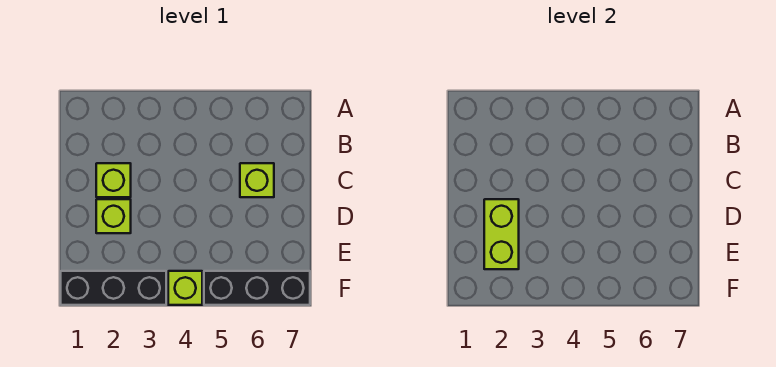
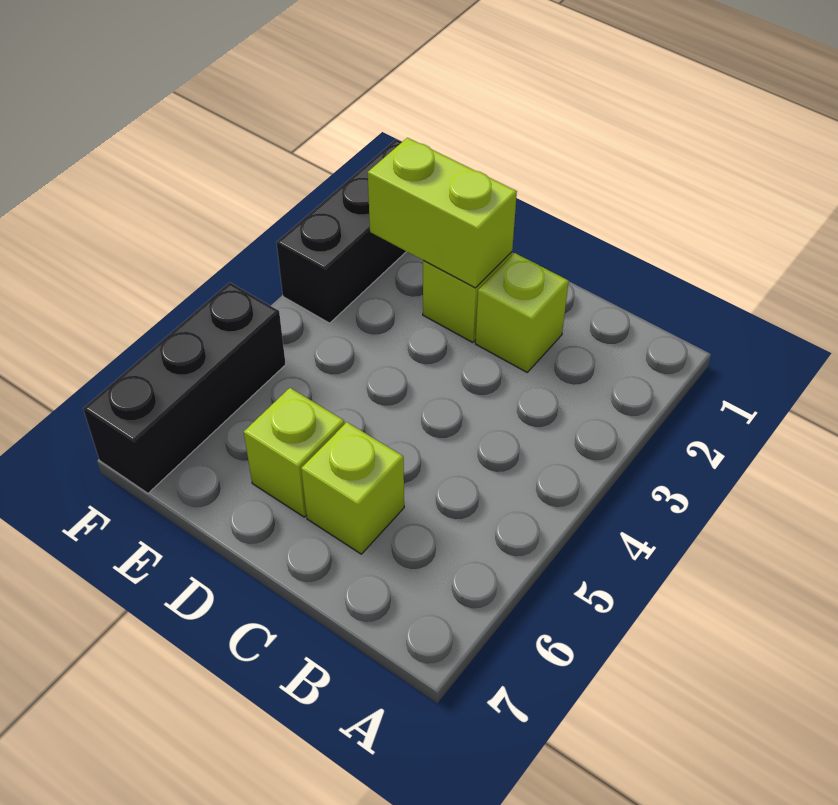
lime brick F4 level 1 -> lime brick D6 level 1

